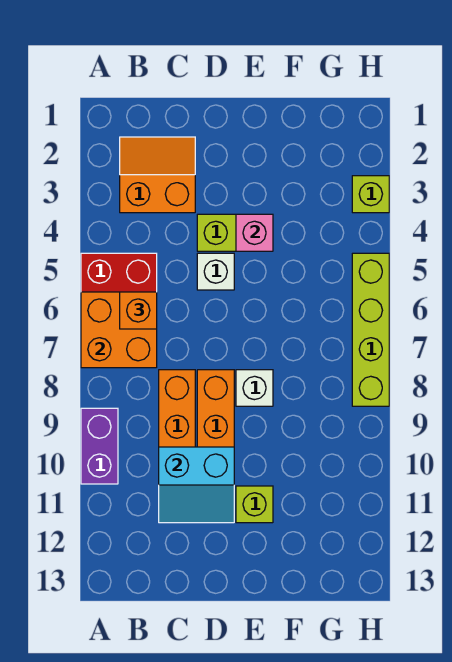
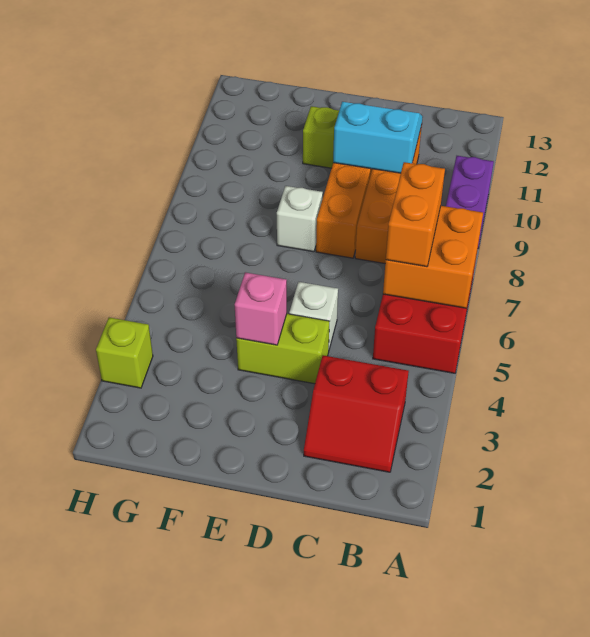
orange slope B2:C3 level 1 top 3 -> red slope B2:C3 level 1 top 3
orange brick B6 level 3 -> orange brick B6:B7 level 3
lime brick H5:H8 level 1 -> none

